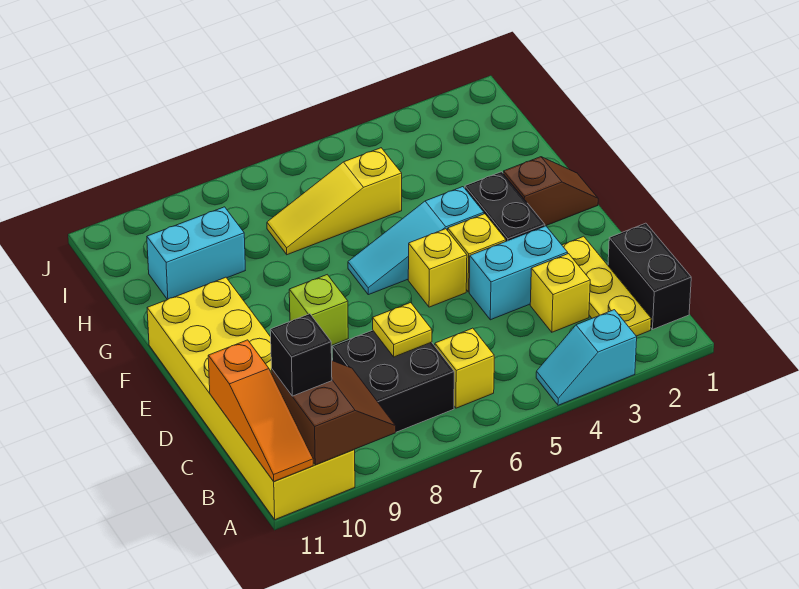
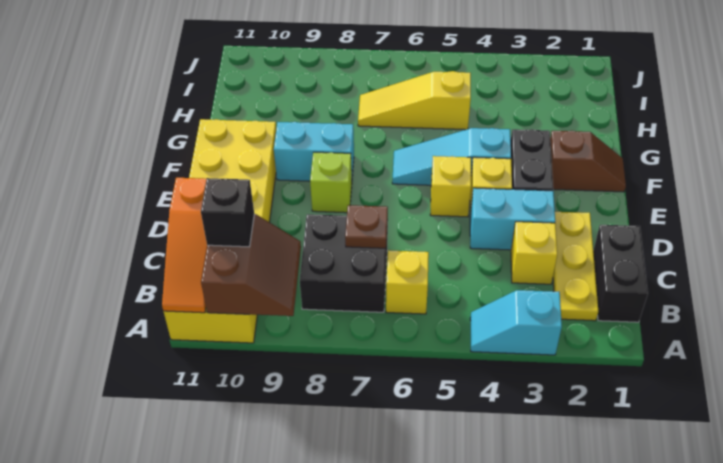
yellow plate C7 level 2 -> brown plate C7 level 2
cyan brick H9:H10 level 1 -> cyan brick F8:F9 level 1

